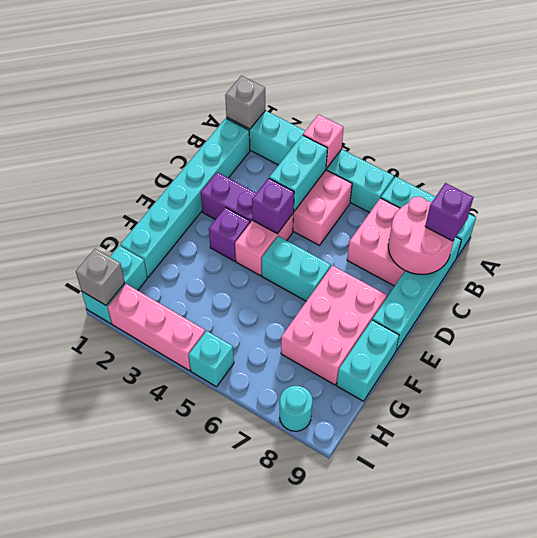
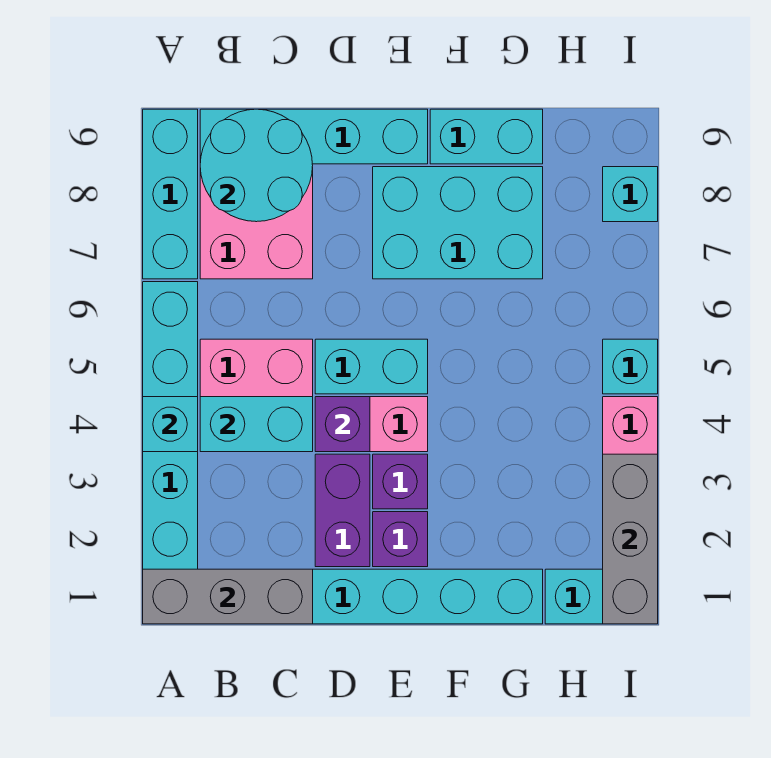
grey brick A1 level 2 -> grey brick A1:C1 level 2
pink brick A4 level 2 -> cyan brick A4 level 2
pink round brick B8:C9 level 2 -> cyan round brick B8:C9 level 2
purple brick B9 level 3 -> purple brick E2 level 1
cyan brick E5:E6 level 1 -> cyan brick D5:E5 level 1
pink brick E7:G8 level 1 -> cyan brick E7:G8 level 1
grey brick I1 level 2 -> grey brick I1:I3 level 2
cyan round brick I8 level 1 -> cyan brick I8 level 1

